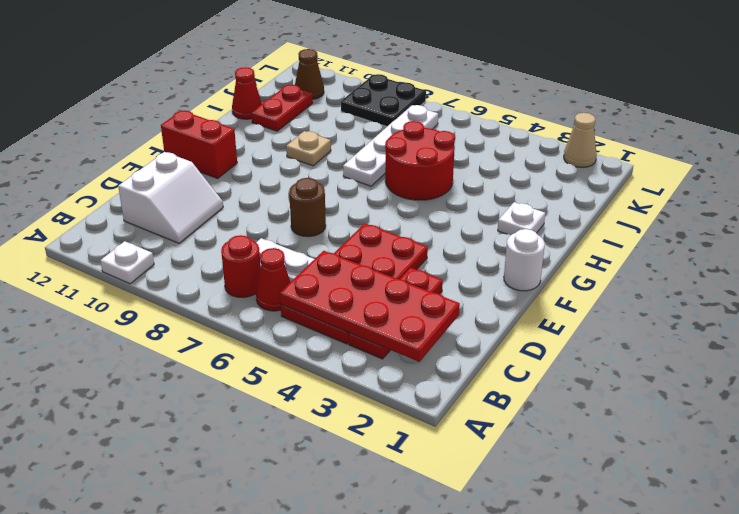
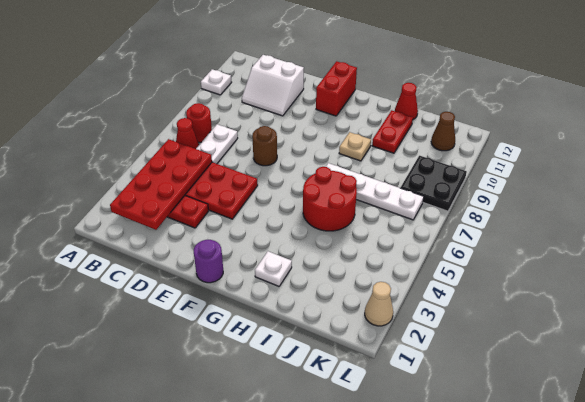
white round brick F1 level 1 -> purple round brick F1 level 1
red plate I11:J11 level 1 -> red plate I10:I11 level 1

